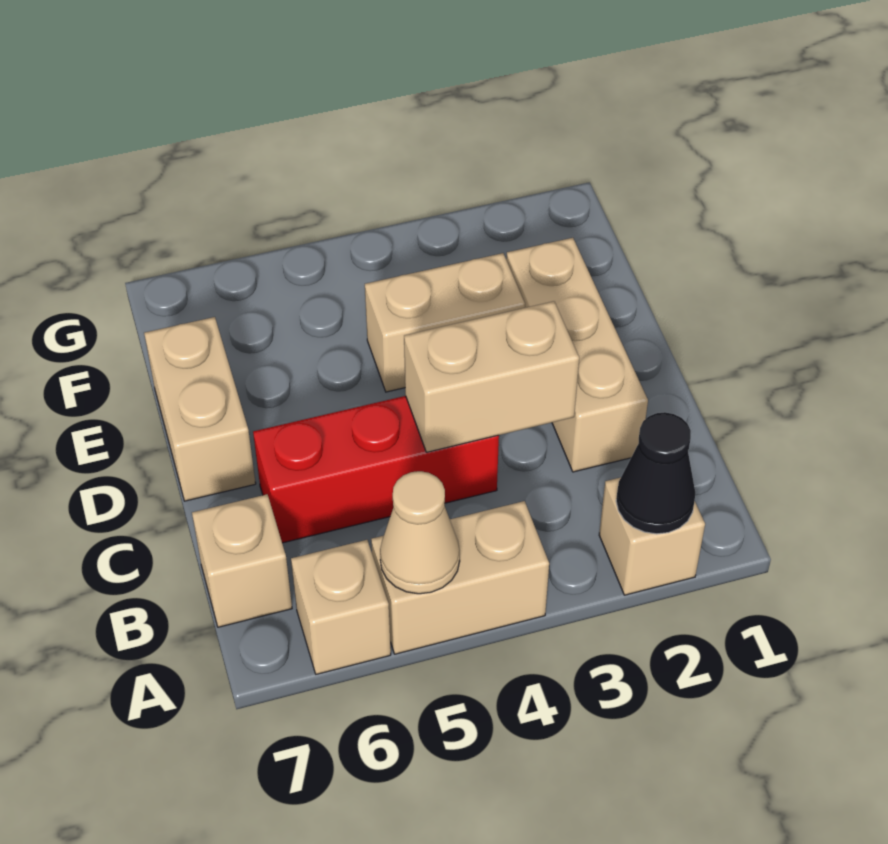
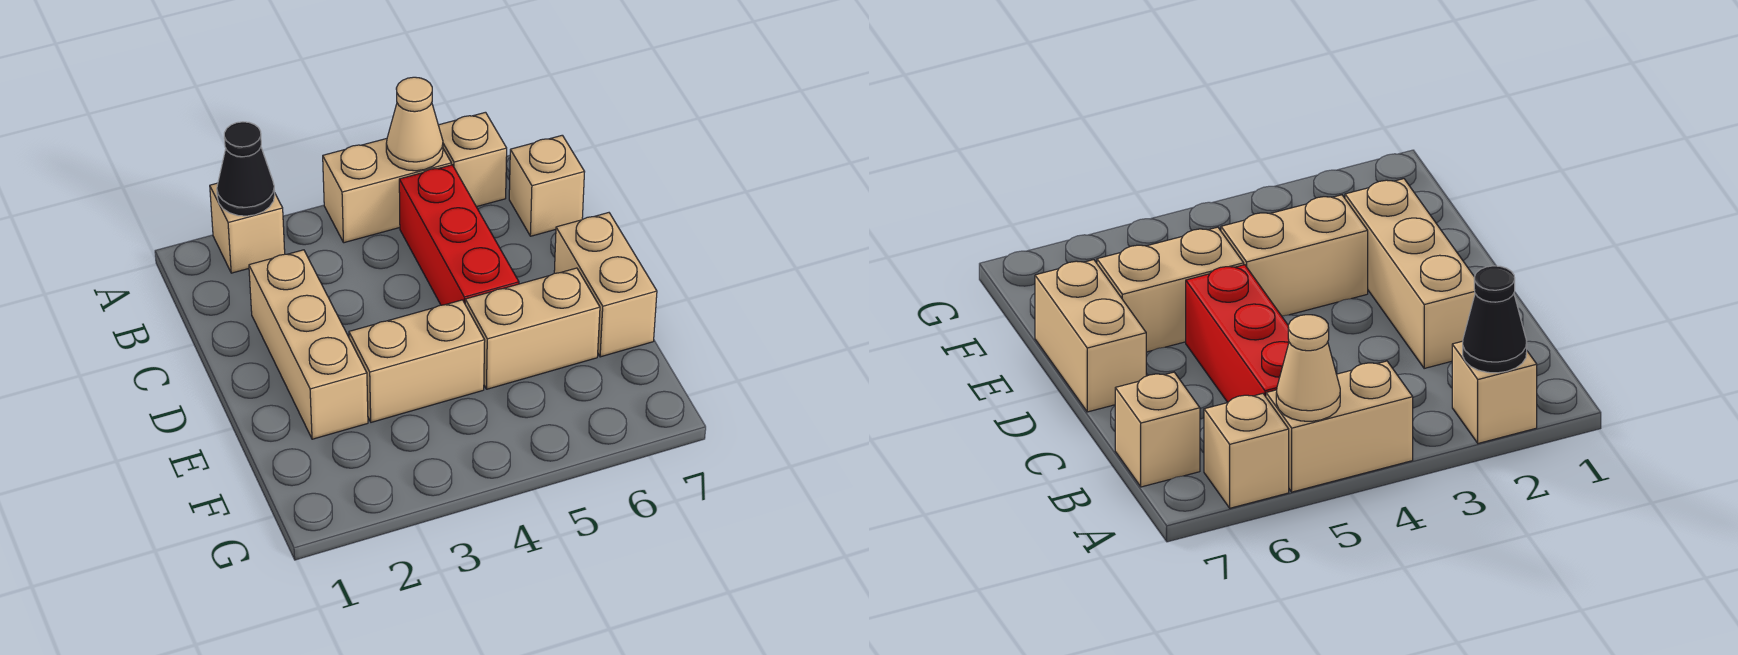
tan brick C3:C4 level 2 -> tan brick E5:E6 level 1
red brick C4:C6 level 1 -> red brick B5:D5 level 1

